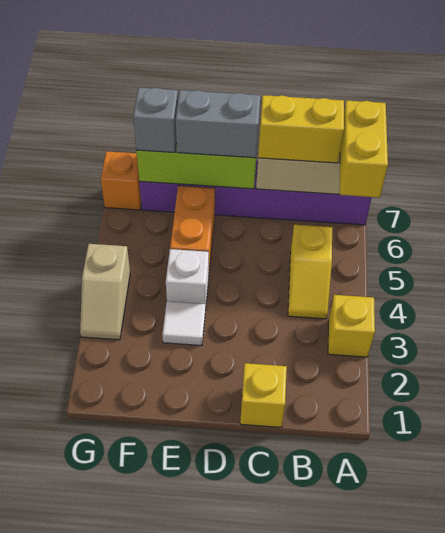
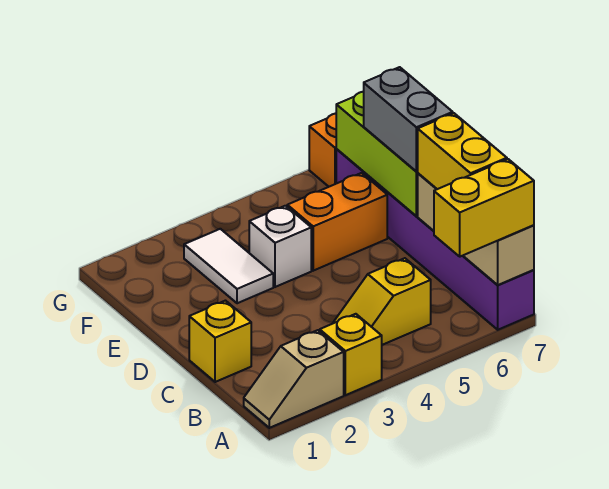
white tile E3 level 1 -> white tile E3:F3 level 1
grey brick F7 level 3 -> none
tan slope G3:G4 level 1 top 4 -> tan slope A1:A2 level 1 top 2

